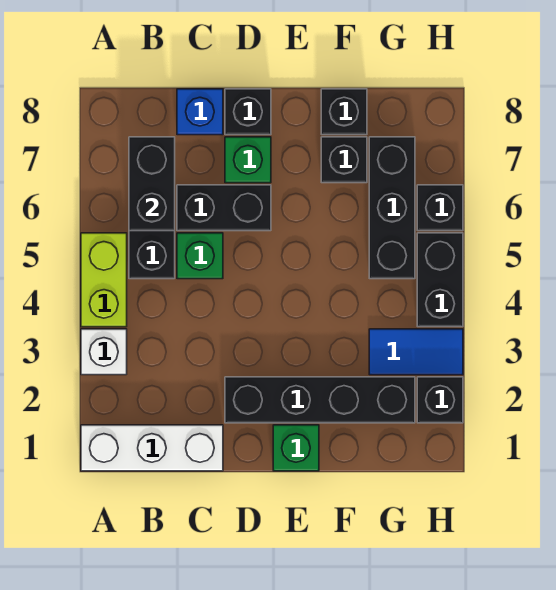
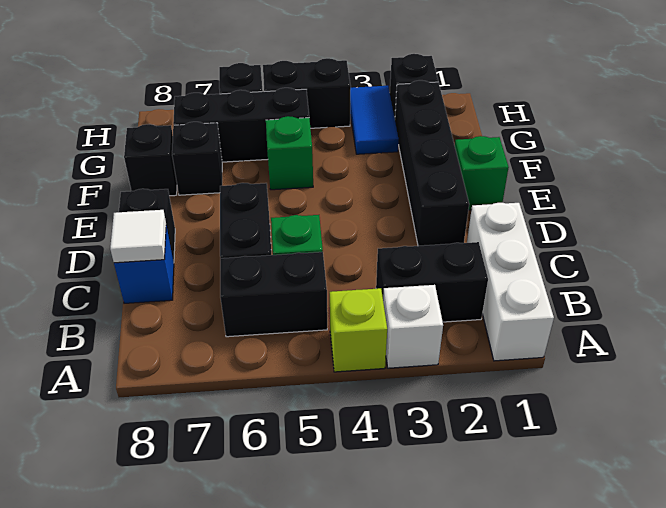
lime brick A4:A5 level 1 -> lime brick A4 level 1
black brick B6:B7 level 2 -> black brick B2:B3 level 1
none -> white tile C8 level 2
green brick D7 level 1 -> green brick F5 level 1

